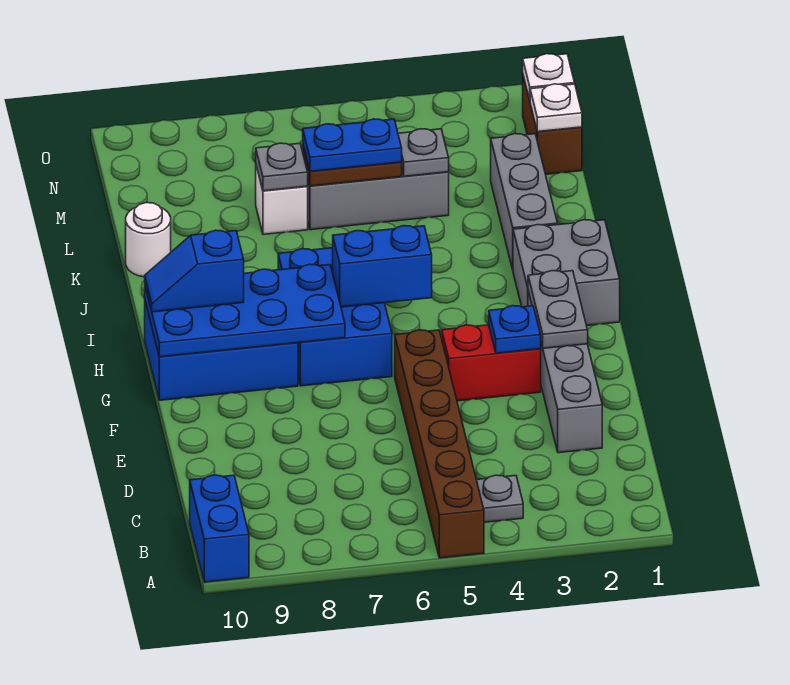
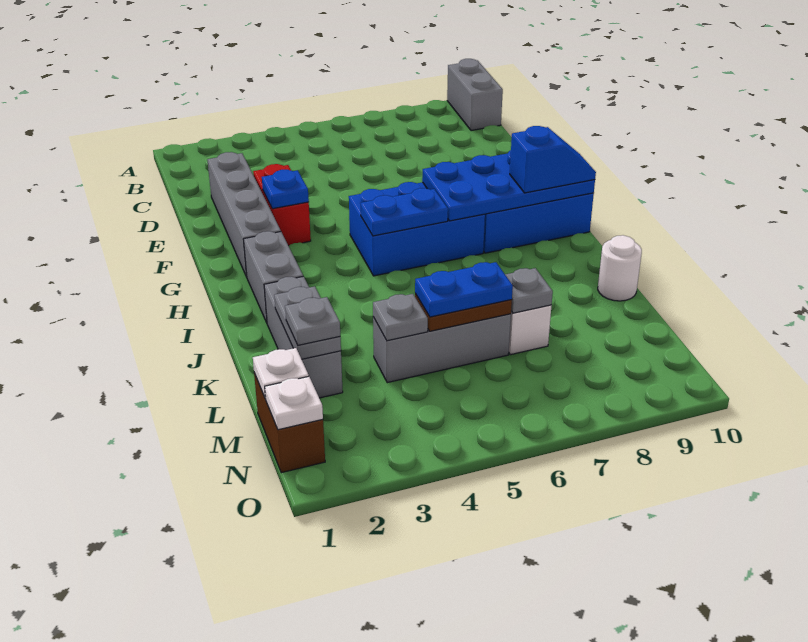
brown brick A5:F5 level 1 -> none
blue brick A10:B10 level 1 -> grey brick A10:B10 level 1
grey plate B4 level 1 -> grey plate L2 level 3
grey plate F2:G2 level 2 -> grey plate K2:L2 level 2
red brick F3:F4 level 1 -> red brick E3:F3 level 1
blue brick G6:I7 level 1 -> blue brick G5:H7 level 1
grey brick H1:I2 level 1 -> grey brick H2:I2 level 1
blue brick H5:H6 level 2 -> blue plate H5:H6 level 2

